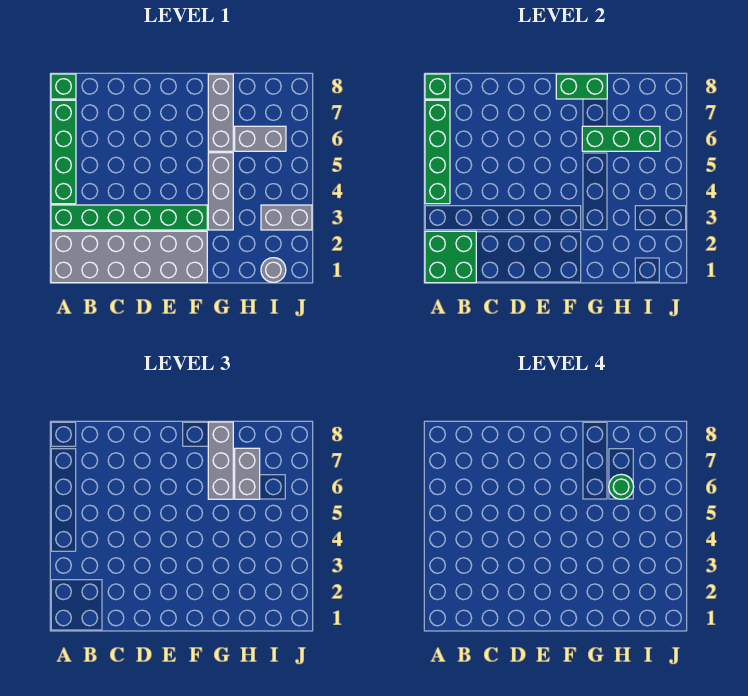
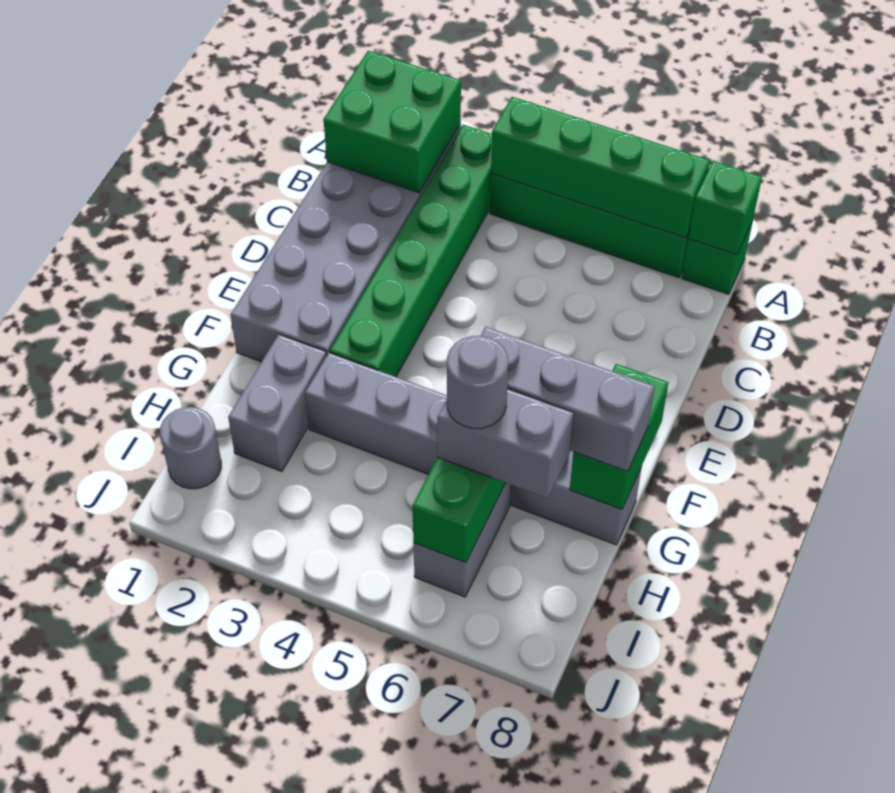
green round brick H6 level 4 -> grey round brick H6 level 4
grey brick I3:J3 level 1 -> grey brick G2:H2 level 1

